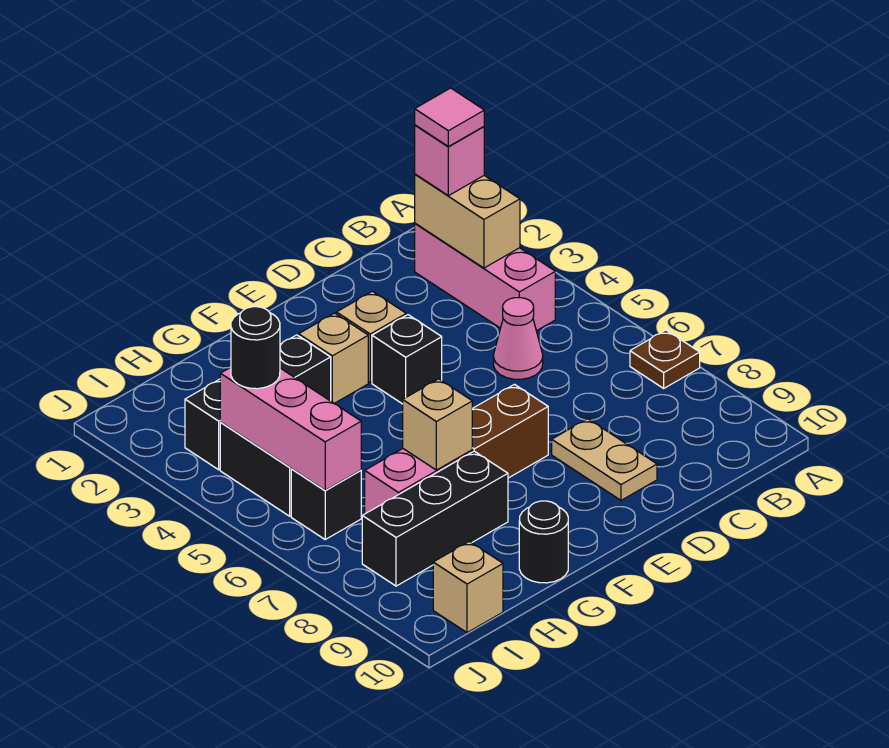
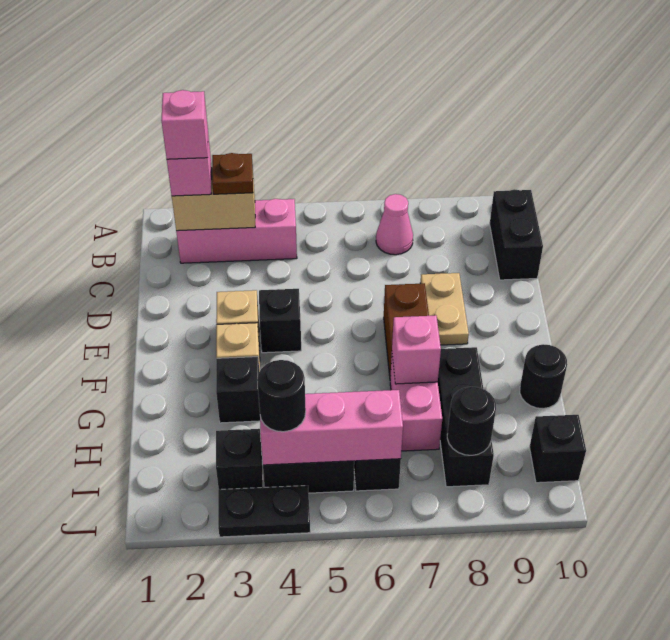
brown plate A7 level 1 -> brown plate B3 level 3
pink tile B2 level 4 -> pink brick B2 level 4
none -> black brick B10:C10 level 1
pink cone C5 level 1 -> pink cone B7 level 1
tan plate D8:D9 level 1 -> tan plate D8:E8 level 1
tan brick G7 level 2 -> pink brick G7 level 2
none -> black round brick I8 level 2
tan brick I10 level 1 -> black brick I10 level 1
none -> black plate J3:J4 level 1

